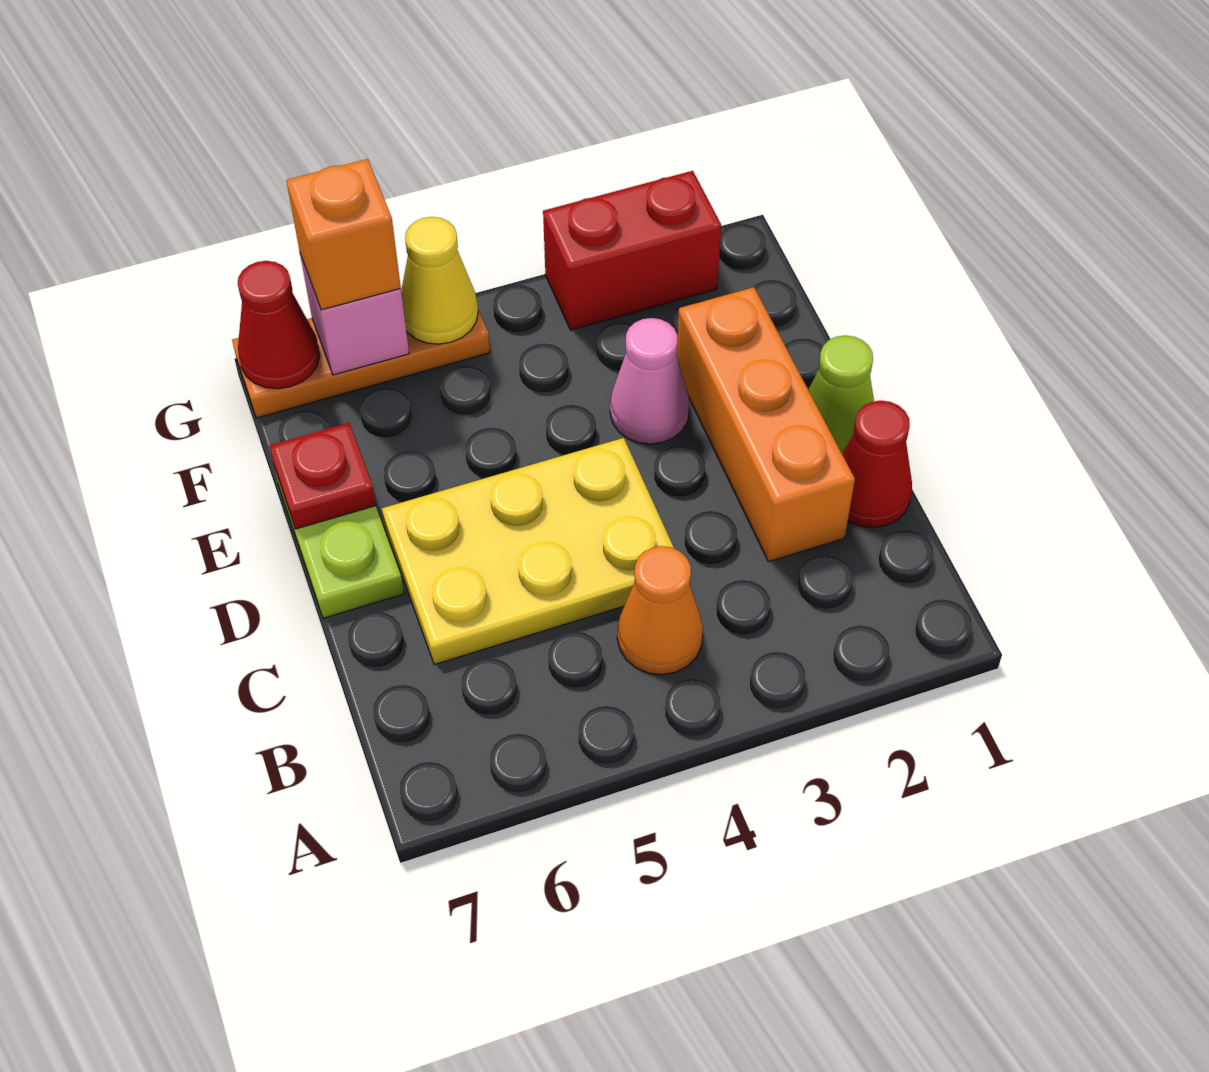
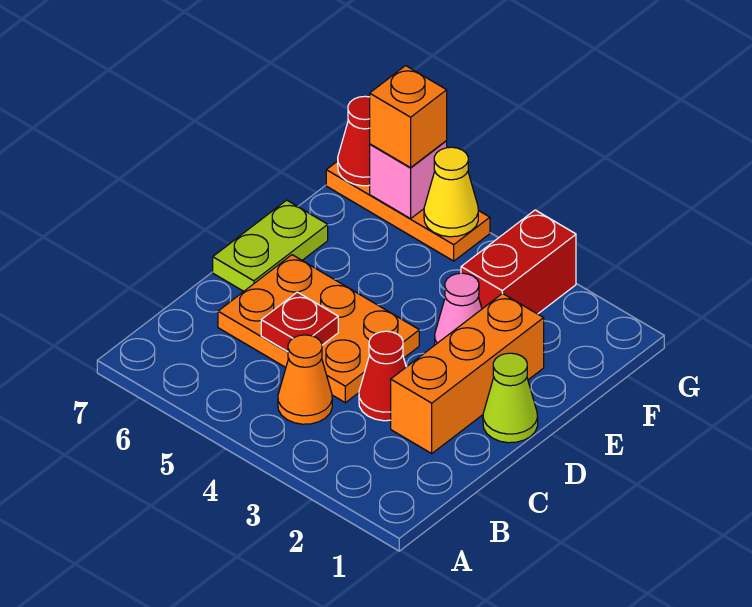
red cone C1 level 1 -> red cone C3 level 1
yellow plate C4:D6 level 1 -> orange plate C4:D6 level 1
red plate E7 level 2 -> red plate C5 level 2
red brick G2:G3 level 1 -> red brick F3:G3 level 1

